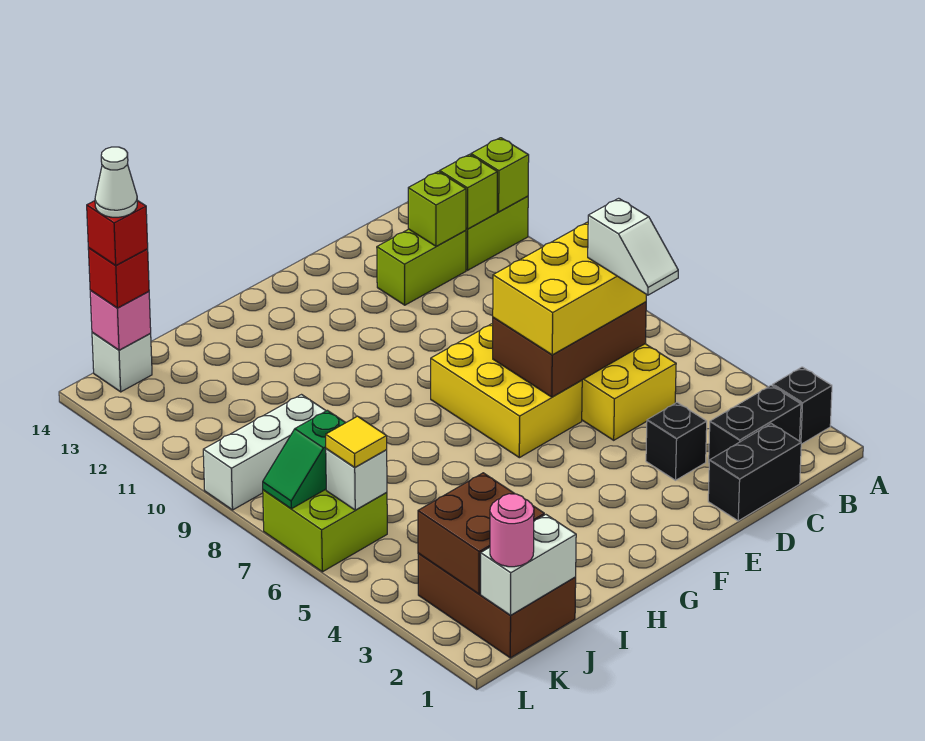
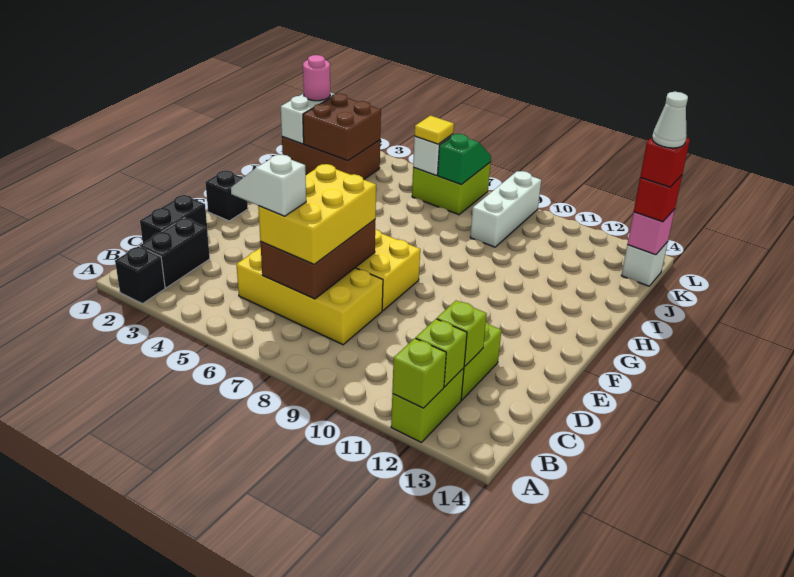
black brick D3 level 1 -> black brick F1 level 1

